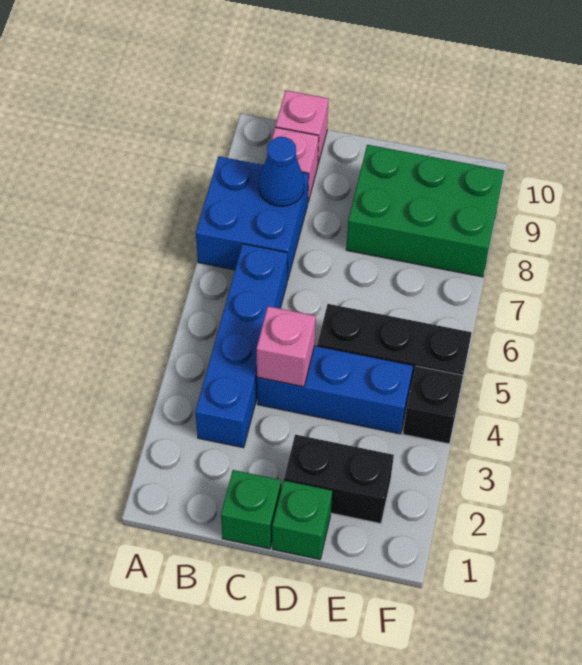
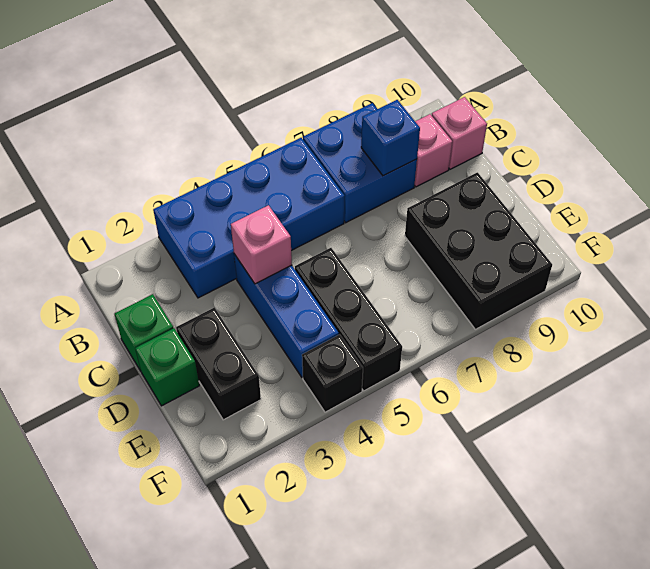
blue brick B3:B6 level 1 -> blue brick A3:B6 level 1
blue cone B8 level 2 -> blue brick B8 level 2
green brick D8:F9 level 1 -> black brick D8:F9 level 1

